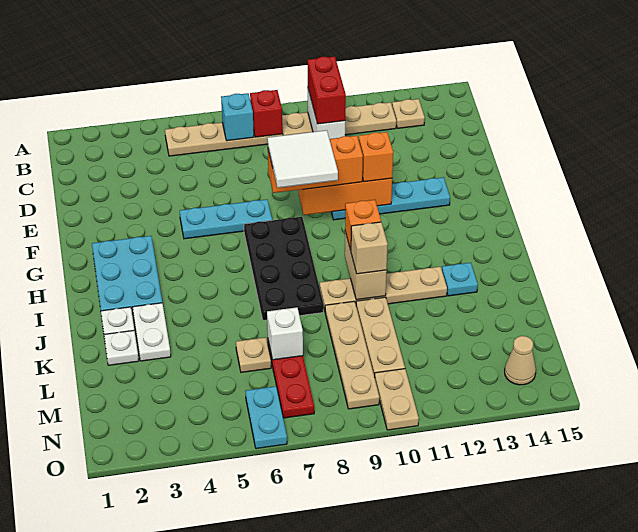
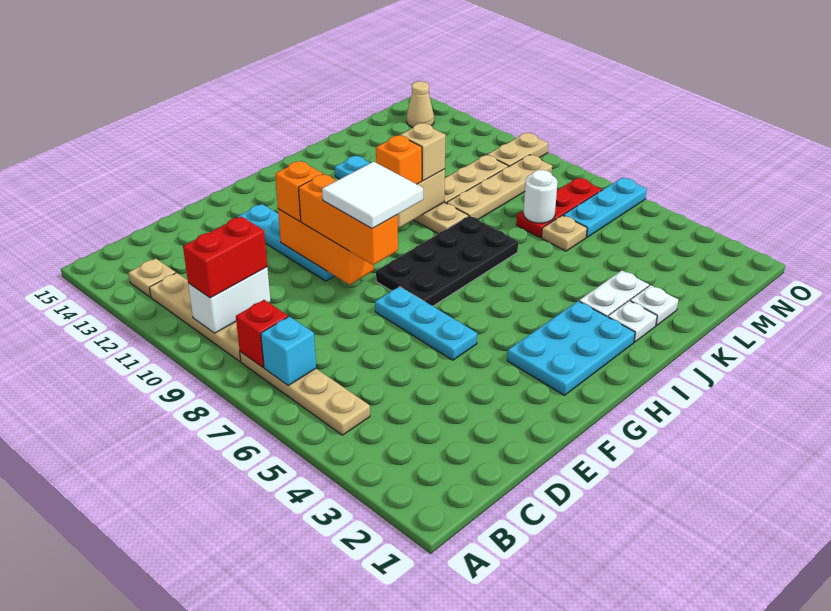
white brick L7 level 2 -> white round brick L7 level 2
cyan plate N6:O6 level 1 -> cyan plate M6:O6 level 1

